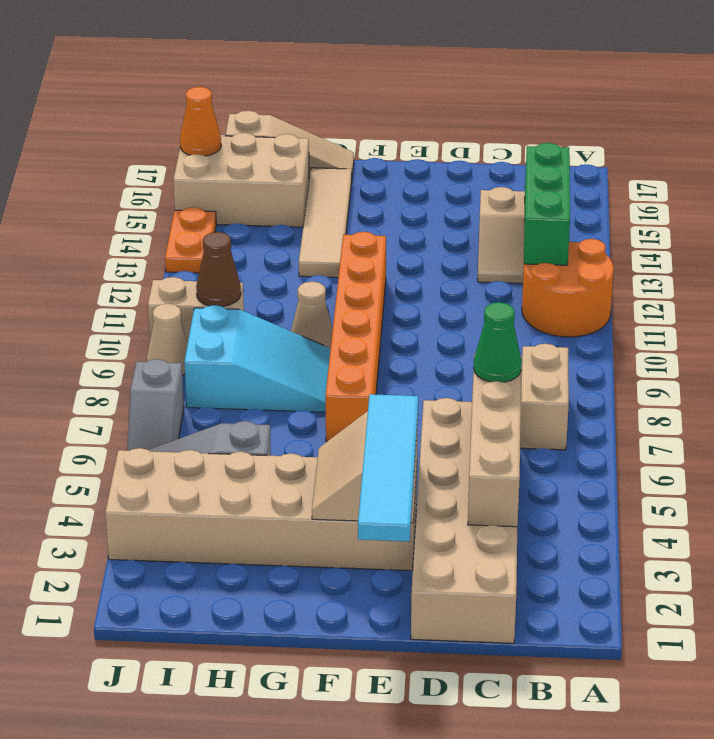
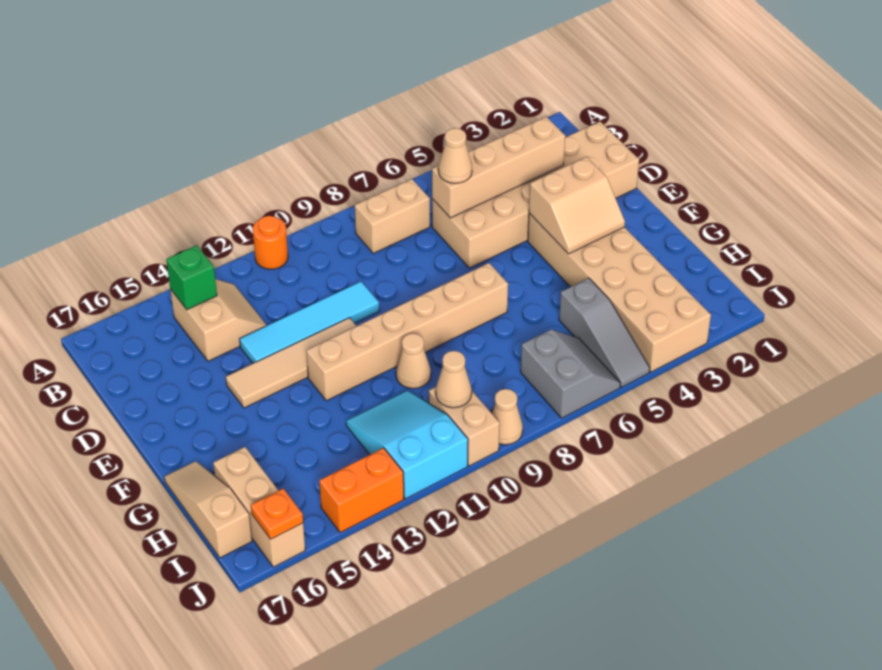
orange round brick A11:B12 level 1 -> orange round brick A11 level 1
green brick B12:B14 level 2 -> green brick B14 level 2
green cone C6 level 3 -> tan cone C6 level 3
cyan tile E1:E4 level 3 -> cyan tile D10:D13 level 1
orange brick F7:F12 level 1 -> tan brick F7:F12 level 1
cyan slope G8:I9 level 1 top I -> cyan slope H11:J12 level 1 top J
tan tile G13:G16 level 1 -> tan tile E11:E14 level 1
tan brick H15:J16 level 1 -> tan brick H16:J16 level 1
brown cone I10 level 2 -> tan cone I10 level 2
grey slope J6:J7 level 1 top 7 -> grey slope I6:J7 level 1 top 7
orange plate J13:J14 level 1 -> orange brick J13:J14 level 1
orange cone J16 level 2 -> orange plate J16 level 2

